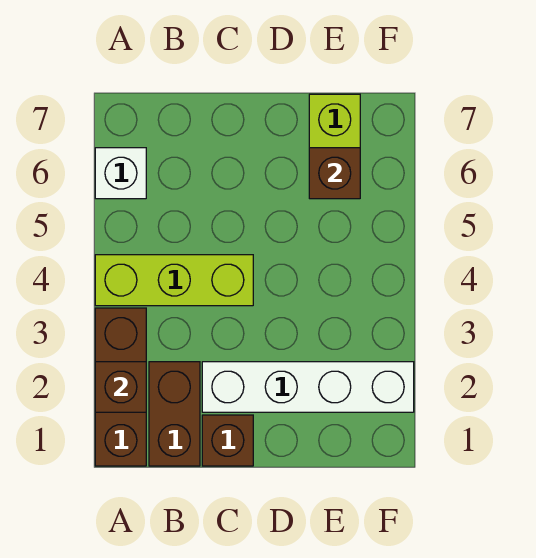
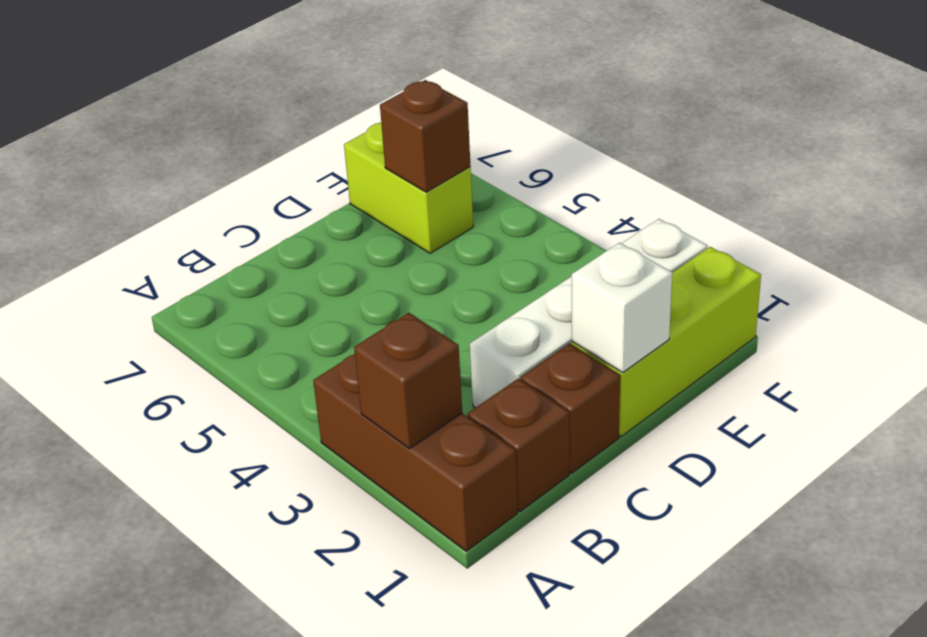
lime brick A4:C4 level 1 -> lime brick D1:F1 level 1
white brick A6 level 1 -> white brick D1 level 2
brown brick B1:B2 level 1 -> brown brick B1 level 1

